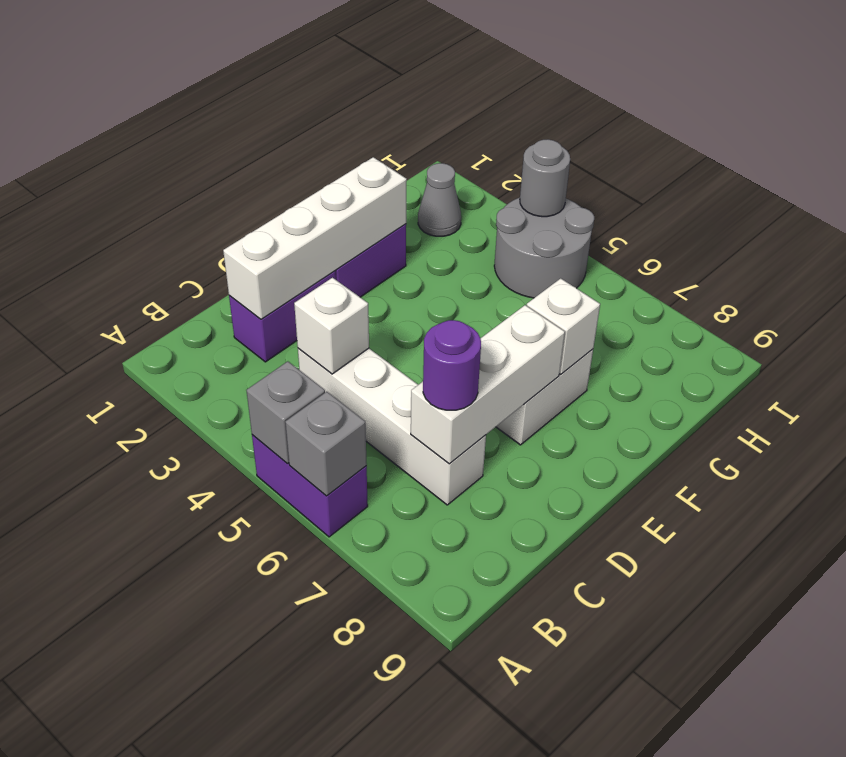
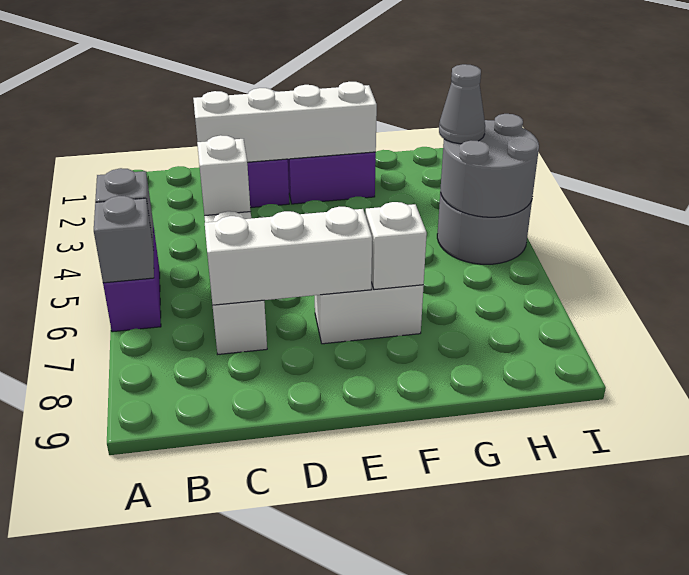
purple round brick C7 level 3 -> none
grey cone H2 level 1 -> grey cone H4 level 3
grey round brick I4 level 2 -> grey round brick H4:I5 level 2

